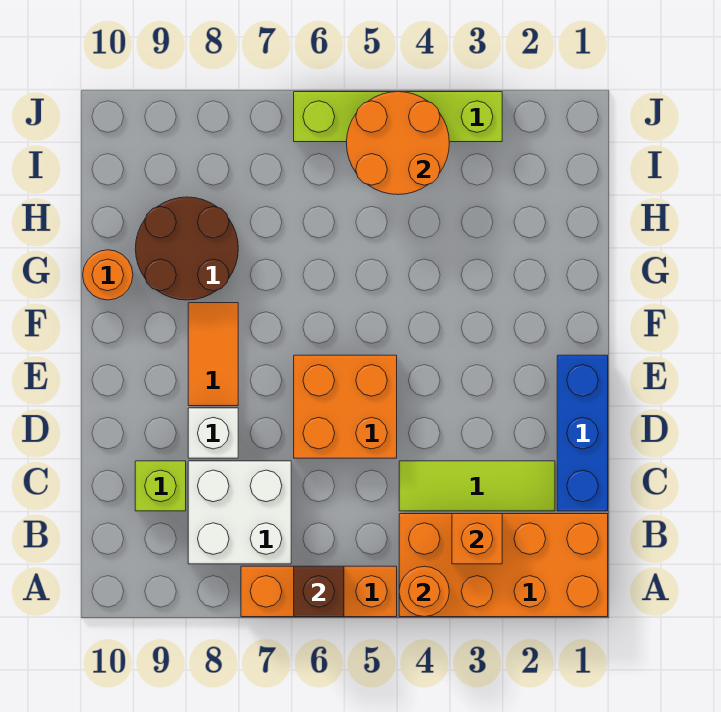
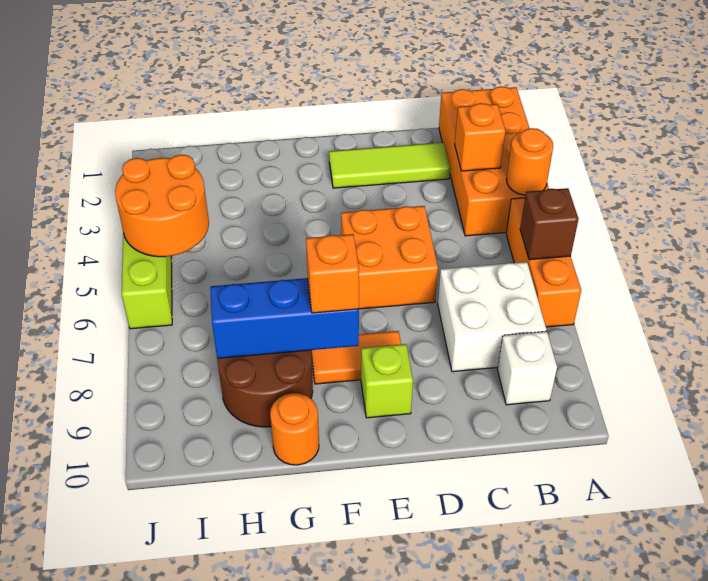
blue brick C1:E1 level 1 -> blue brick F8:H8 level 2
lime tile C2:C4 level 1 -> lime tile C2:E2 level 1
lime brick C9 level 1 -> lime brick E9 level 1
white brick D8 level 1 -> white brick B9 level 1
none -> orange brick F8 level 3

